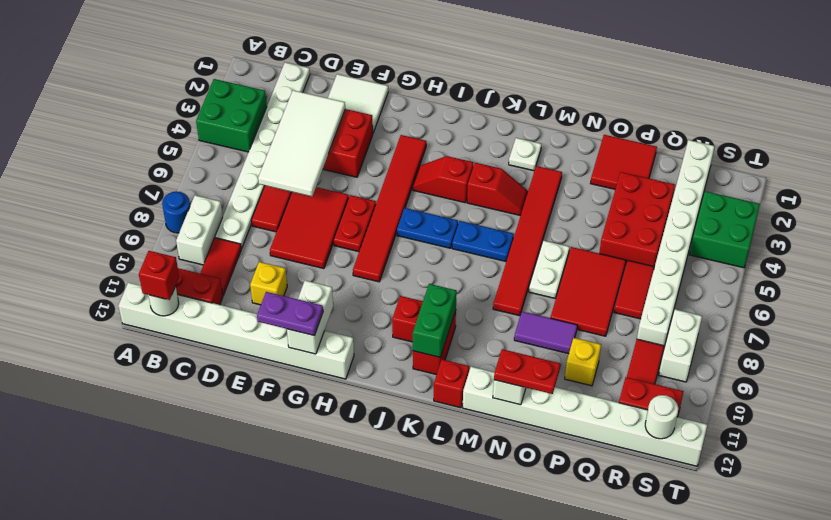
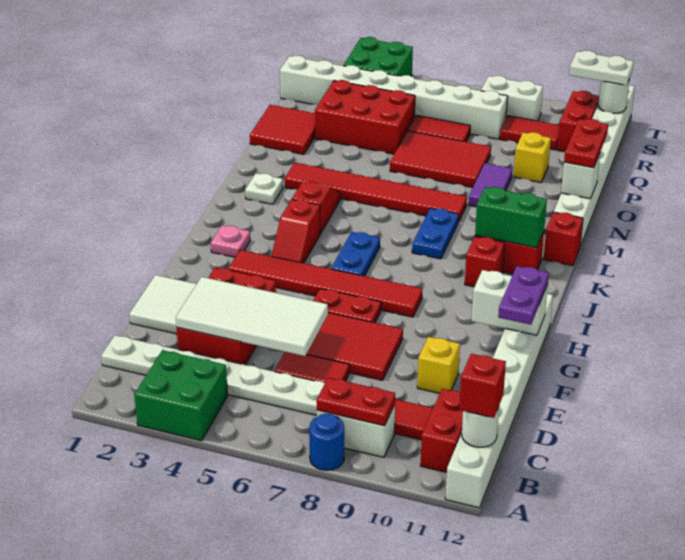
none -> red plate B8:B9 level 2
none -> pink plate I2 level 1
blue plate K6:L6 level 1 -> blue plate K8:L8 level 1
white plate N6:N7 level 1 -> white plate S11:S12 level 3

